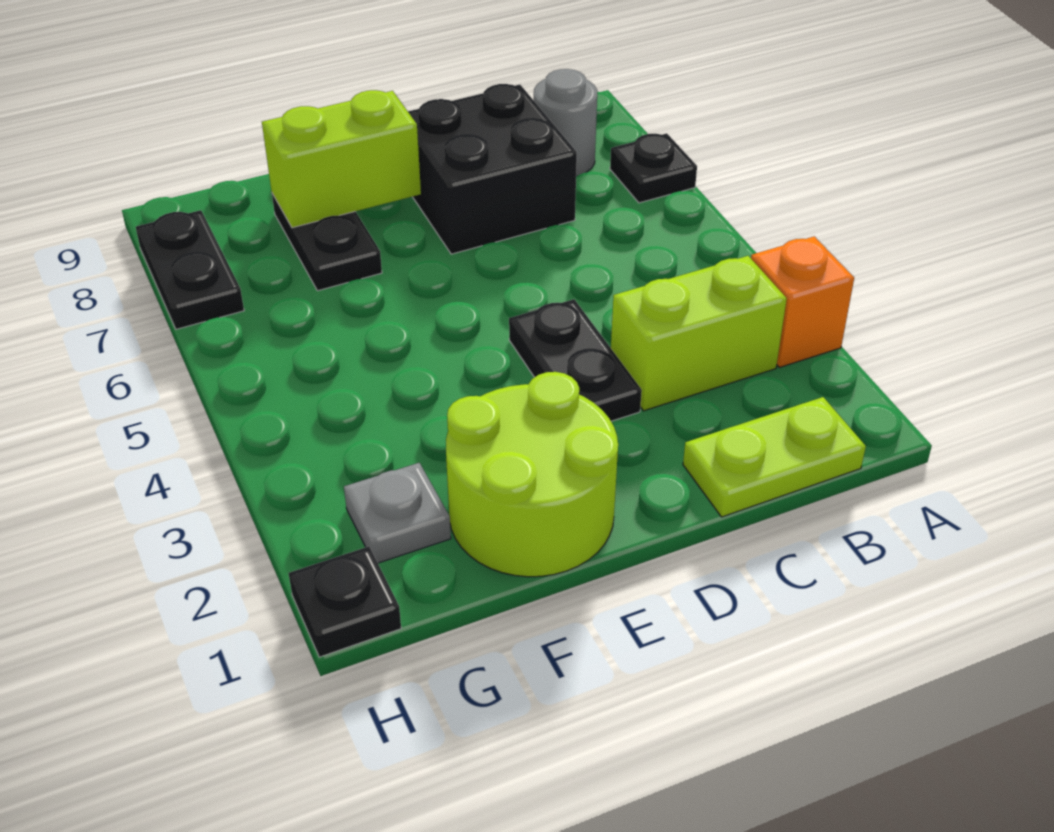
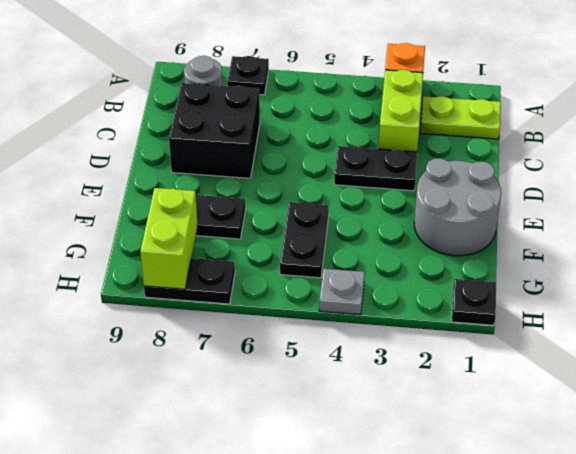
lime plate B1:C1 level 1 -> lime plate B1:B2 level 1
lime round brick E1:F2 level 1 -> grey round brick E1:F2 level 1
lime brick E8:F8 level 2 -> lime brick G8:H8 level 2
none -> black plate F5:G5 level 1
grey plate G2 level 1 -> grey plate H4 level 1

